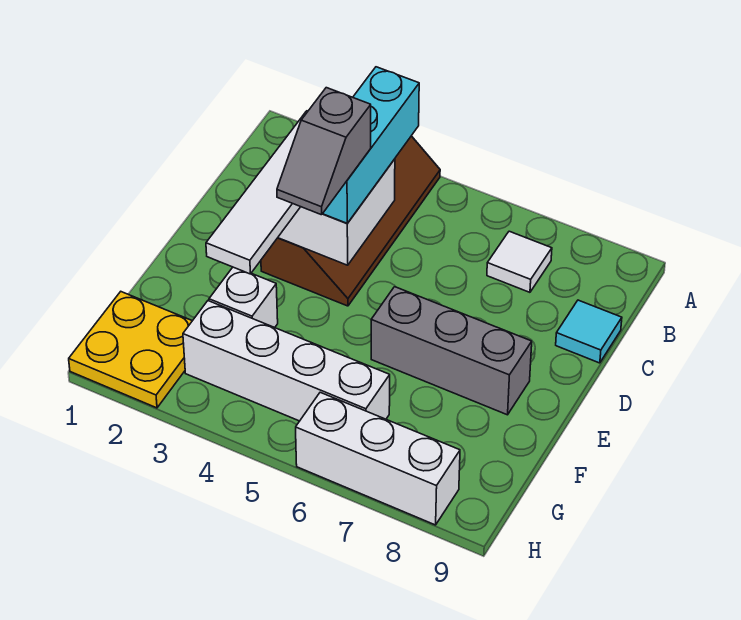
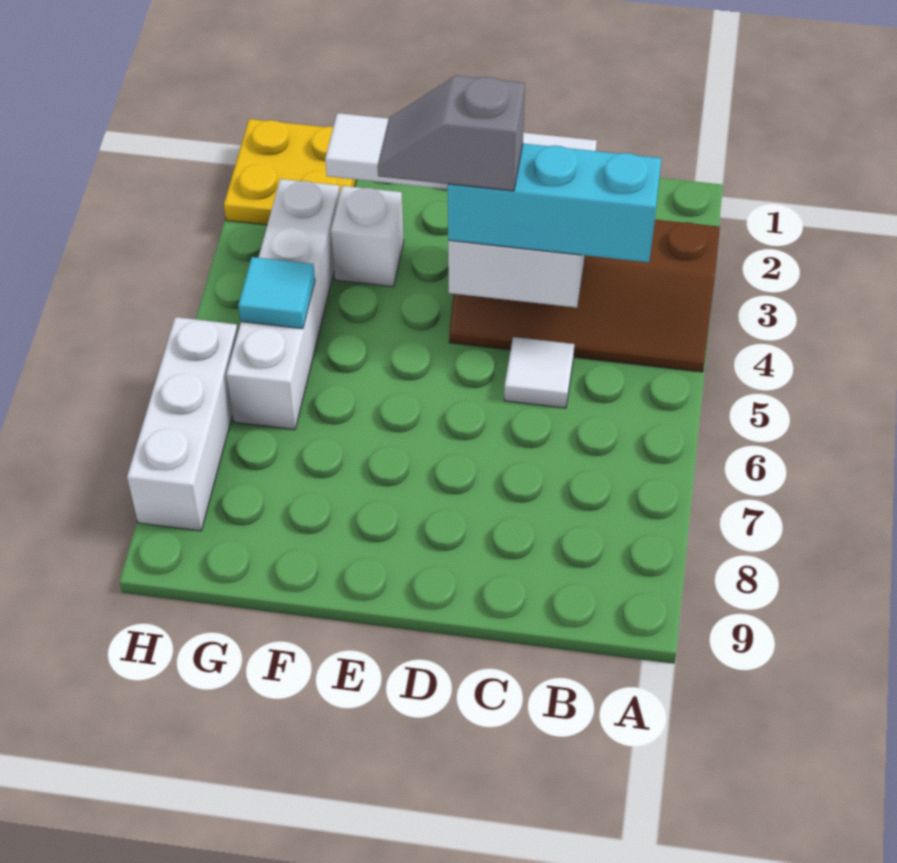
white tile B7 level 1 -> white tile C5 level 1
cyan tile C9 level 1 -> cyan tile G5 level 2
grey brick E6:E8 level 1 -> none

